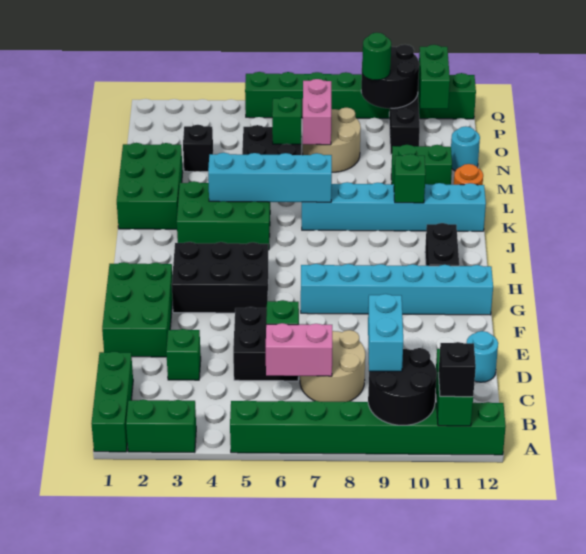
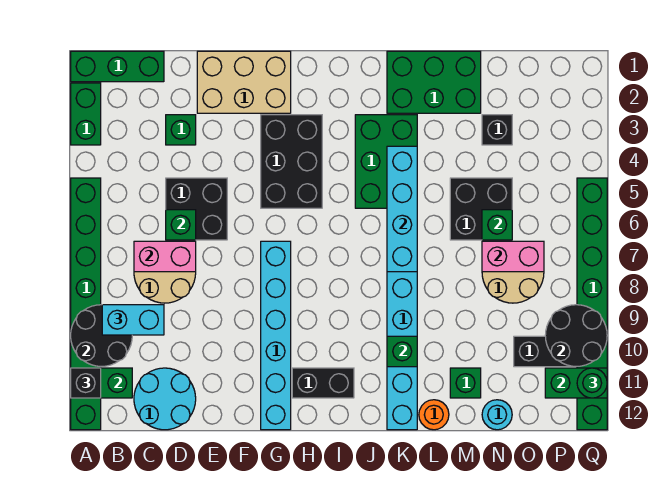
pink brick C6:C7 level 2 -> pink brick C7:D7 level 2
cyan round brick D12 level 1 -> cyan round brick C11:D12 level 1
green brick E1:G2 level 1 -> tan brick E1:G2 level 1
green brick M10:M11 level 1 -> green brick M11 level 1
green round brick P9 level 3 -> green round brick Q11 level 3

